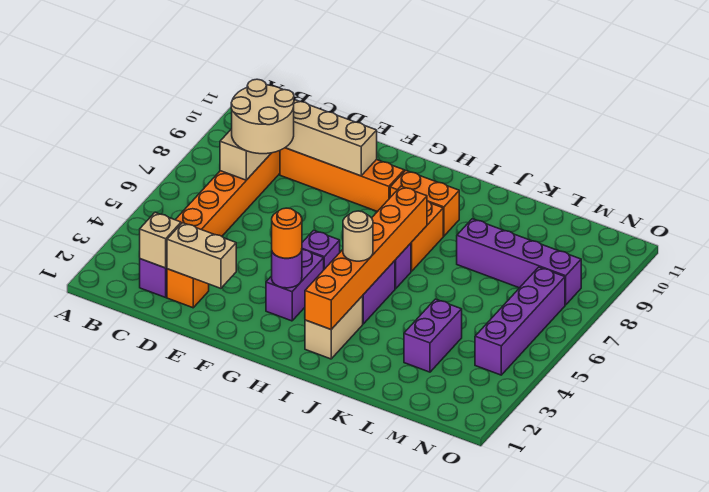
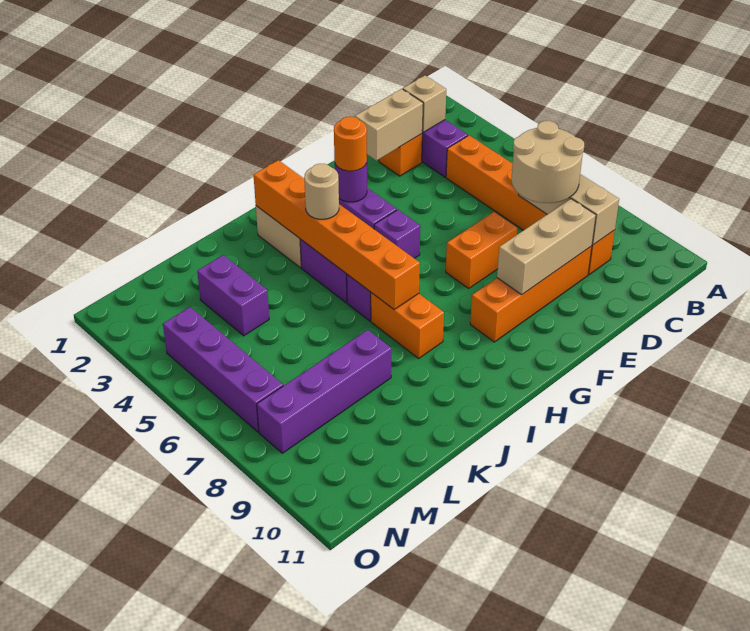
orange brick H9:I9 level 1 -> orange brick E7:F7 level 1

